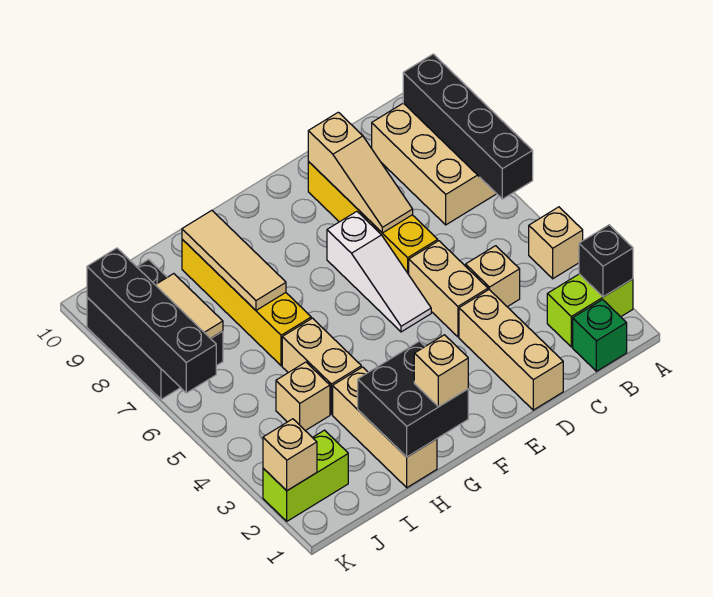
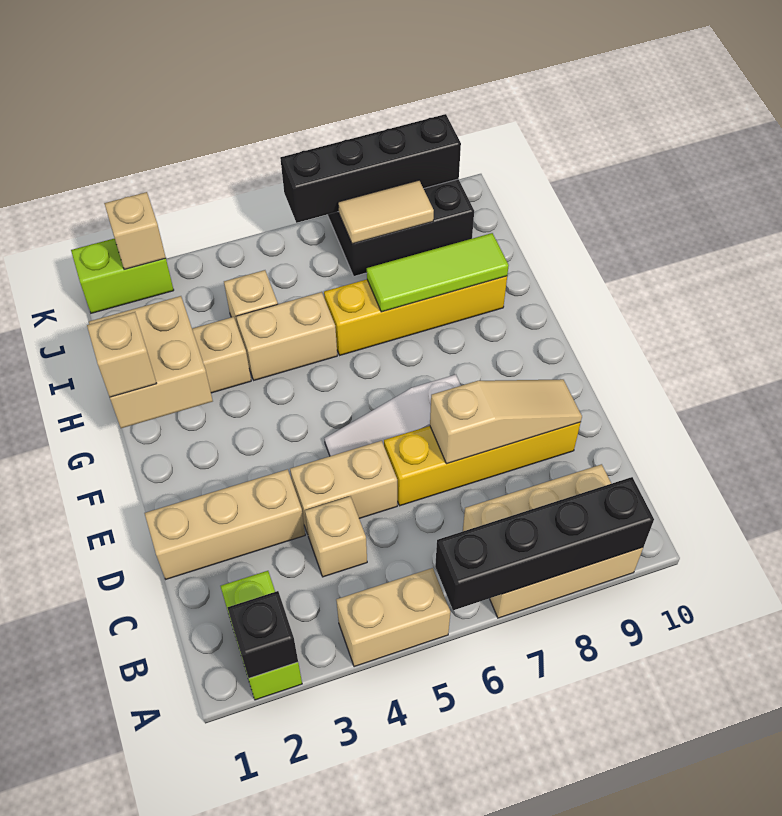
tan brick A4 level 1 -> tan brick A4:A5 level 1
green brick B1 level 1 -> none
tan slope D7:D9 level 2 top 9 -> tan slope D7:D9 level 2 top 7
black brick G1:H2 level 2 -> tan brick G1:H2 level 2
tan tile H7:H9 level 2 -> lime tile H7:H9 level 2
lime brick J2:K2 level 1 -> lime brick K1:K2 level 1

